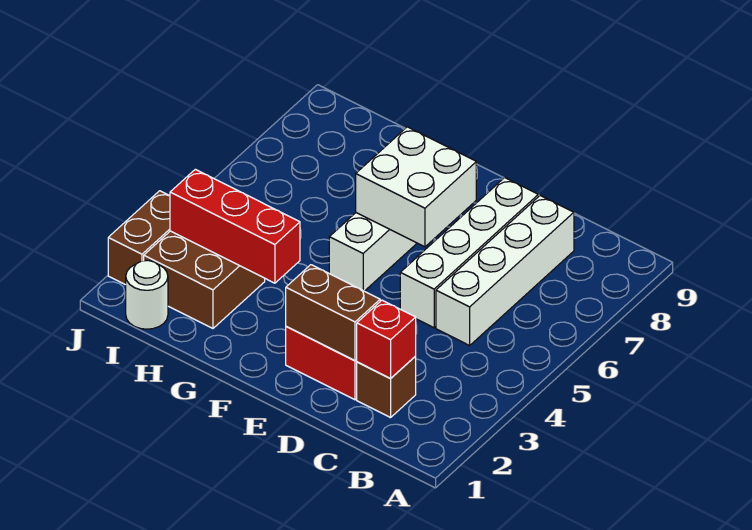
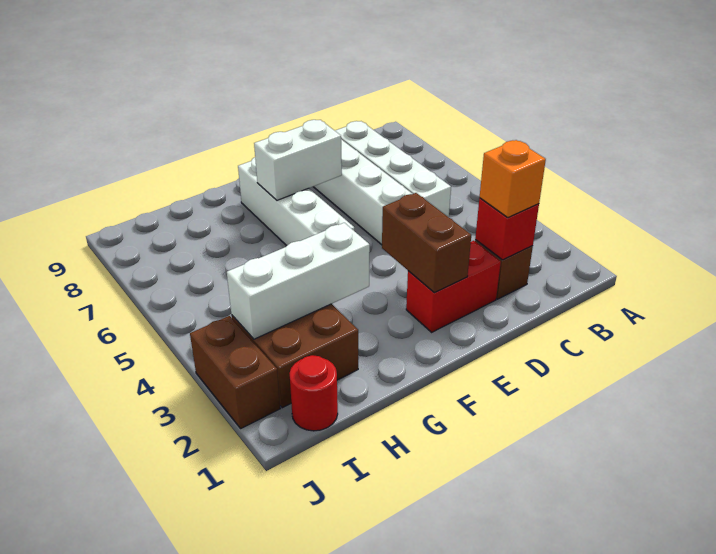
none -> orange brick C2 level 3
brown brick D2:E2 level 2 -> brown brick E2:E3 level 2
white brick E6:F7 level 2 -> white brick E7:F7 level 2
red brick G3:I3 level 2 -> white brick G3:I3 level 2
white round brick I1 level 1 -> red round brick I1 level 1

